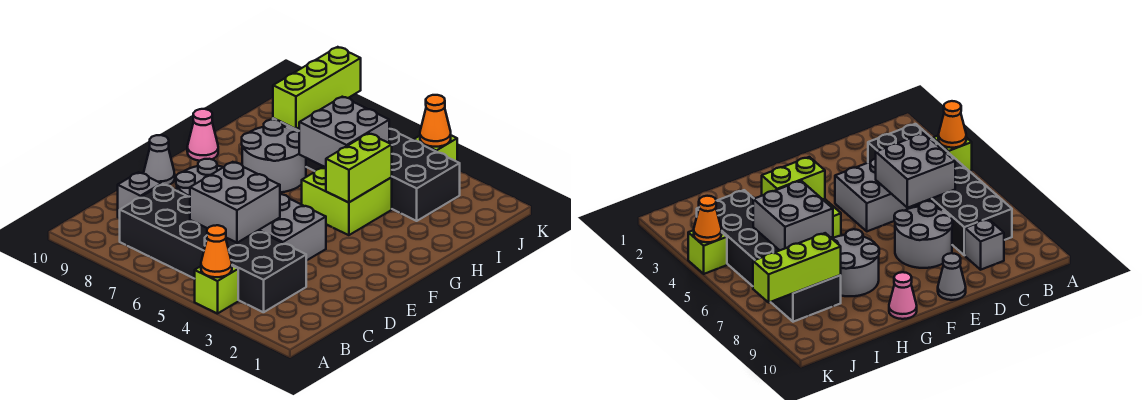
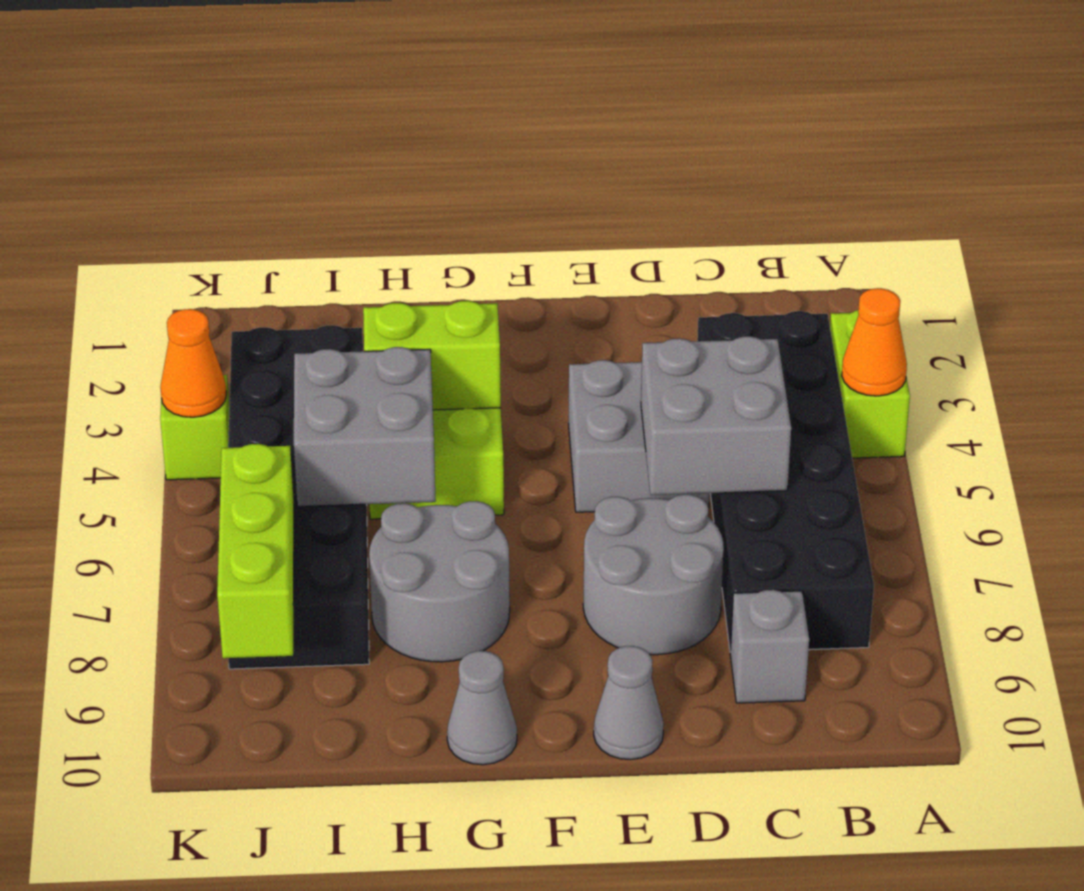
lime brick A4 level 1 -> lime brick A3:A4 level 1
pink cone G10 level 1 -> grey cone G10 level 1
lime brick I8:K8 level 2 -> lime brick J7:J9 level 2

